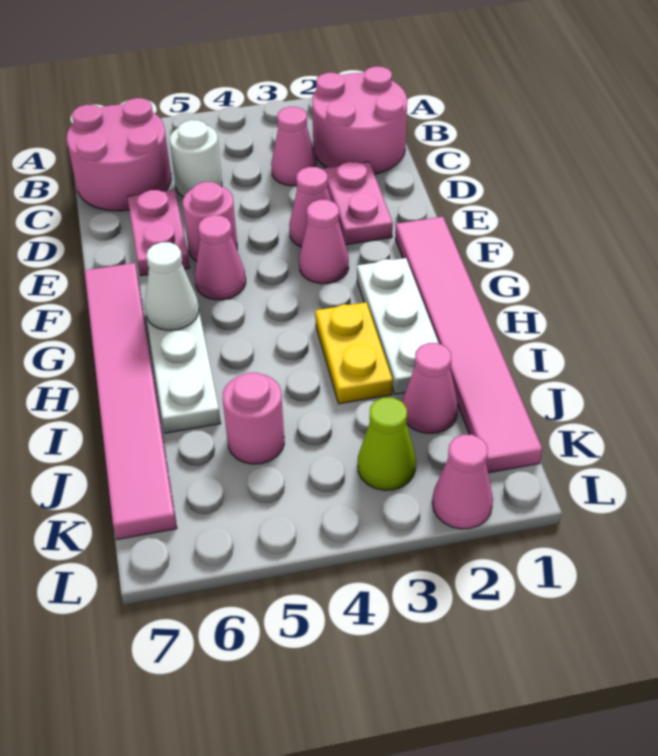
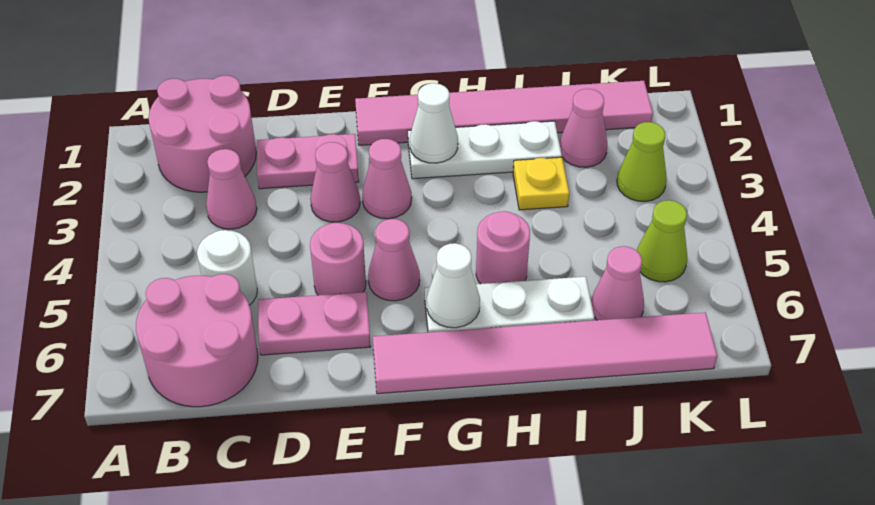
none -> white cone G2 level 2
yellow plate H3:I3 level 1 -> yellow plate I3 level 1
pink round brick J5 level 1 -> pink round brick H5 level 1
none -> lime cone K5 level 1
pink cone L2 level 1 -> pink cone J6 level 1

